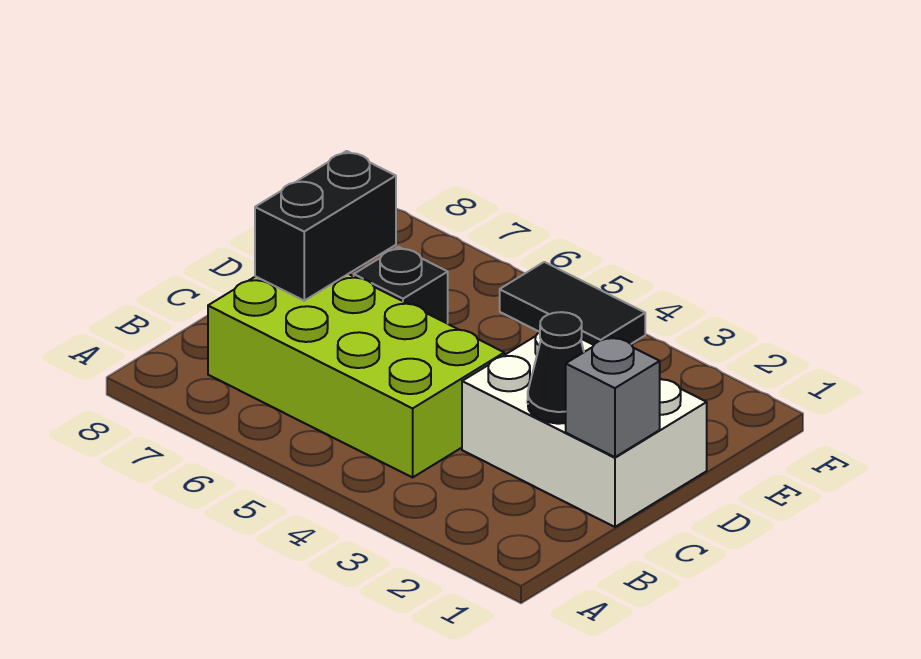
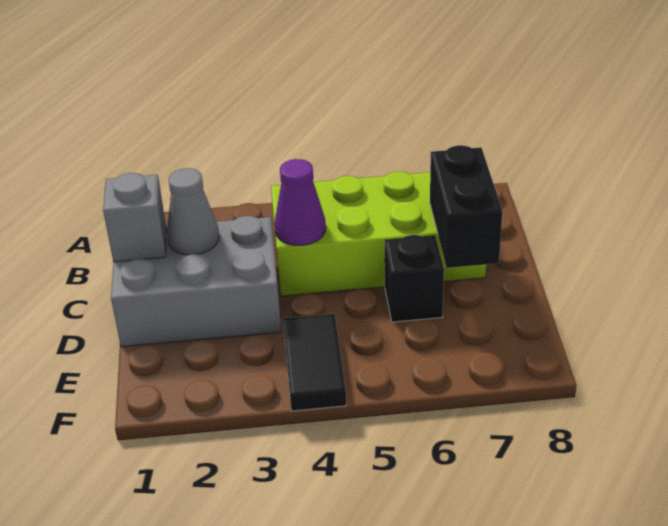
white brick C1:D3 level 1 -> grey brick C1:D3 level 1
black cone C2 level 2 -> grey cone C2 level 2
none -> purple cone C4 level 2
black tile F4:F5 level 1 -> black tile E4:F4 level 1

